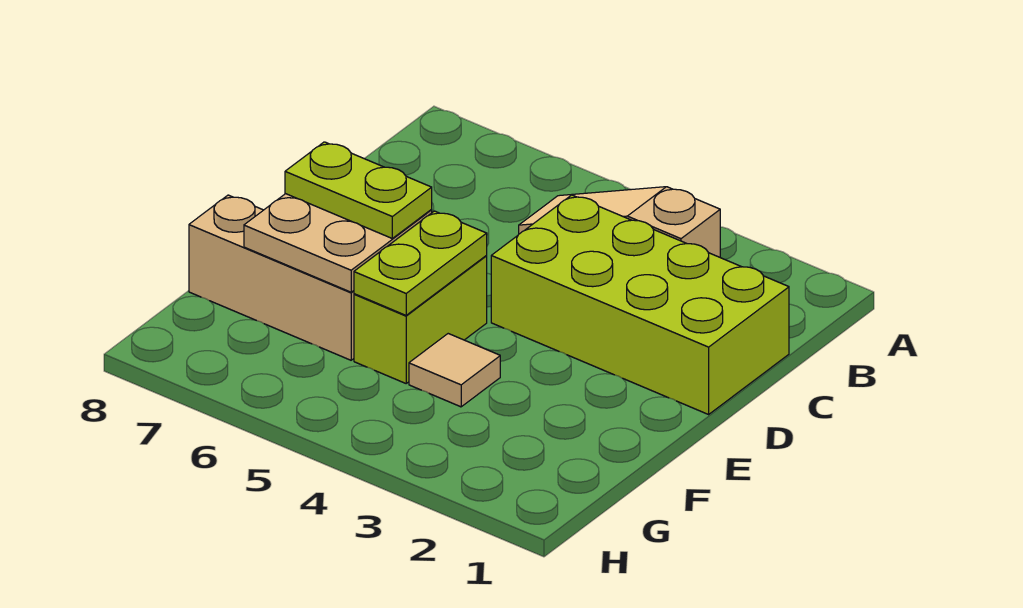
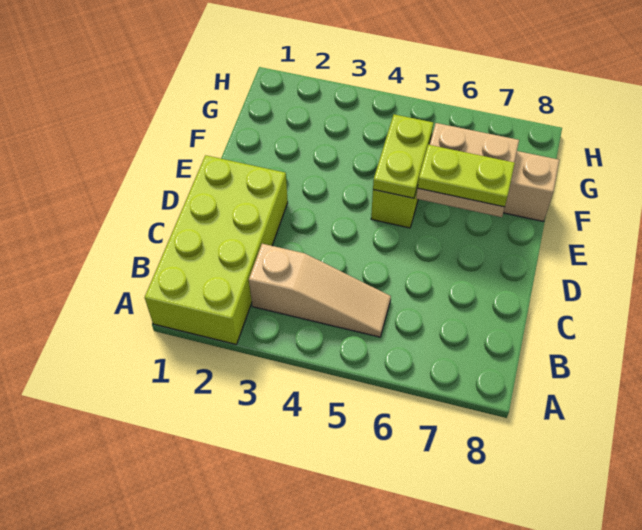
lime brick C1:D4 level 1 -> lime brick A1:D2 level 1
tan tile F4 level 1 -> none

